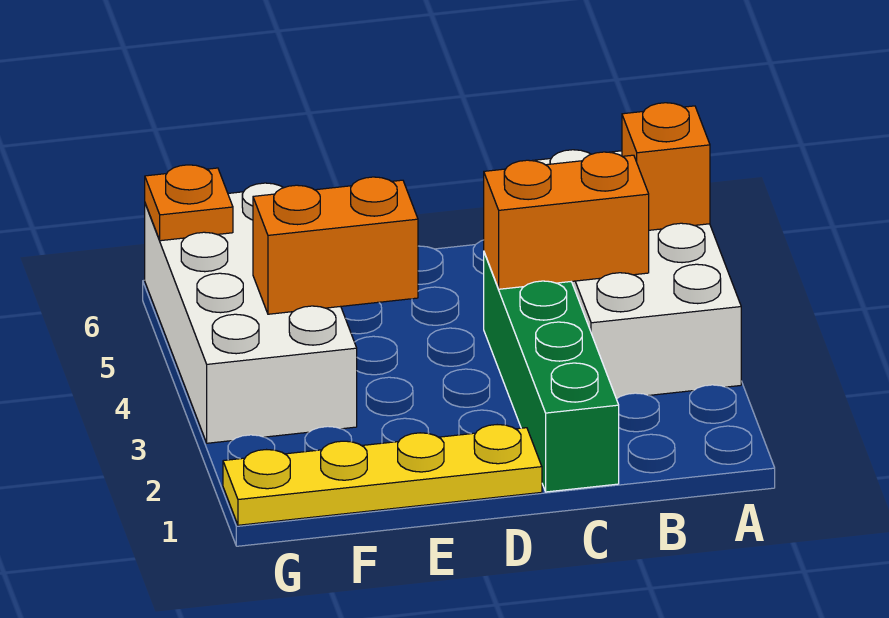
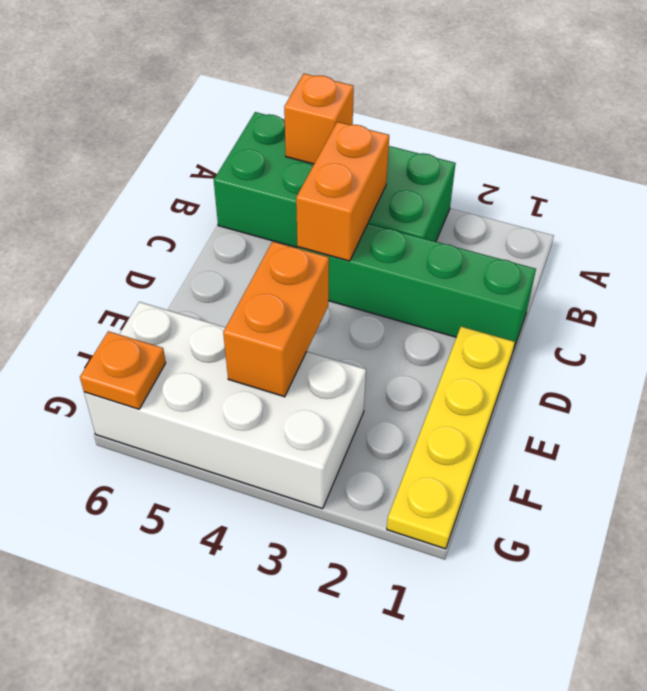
white brick A3:B6 level 1 -> green brick A3:B6 level 1

